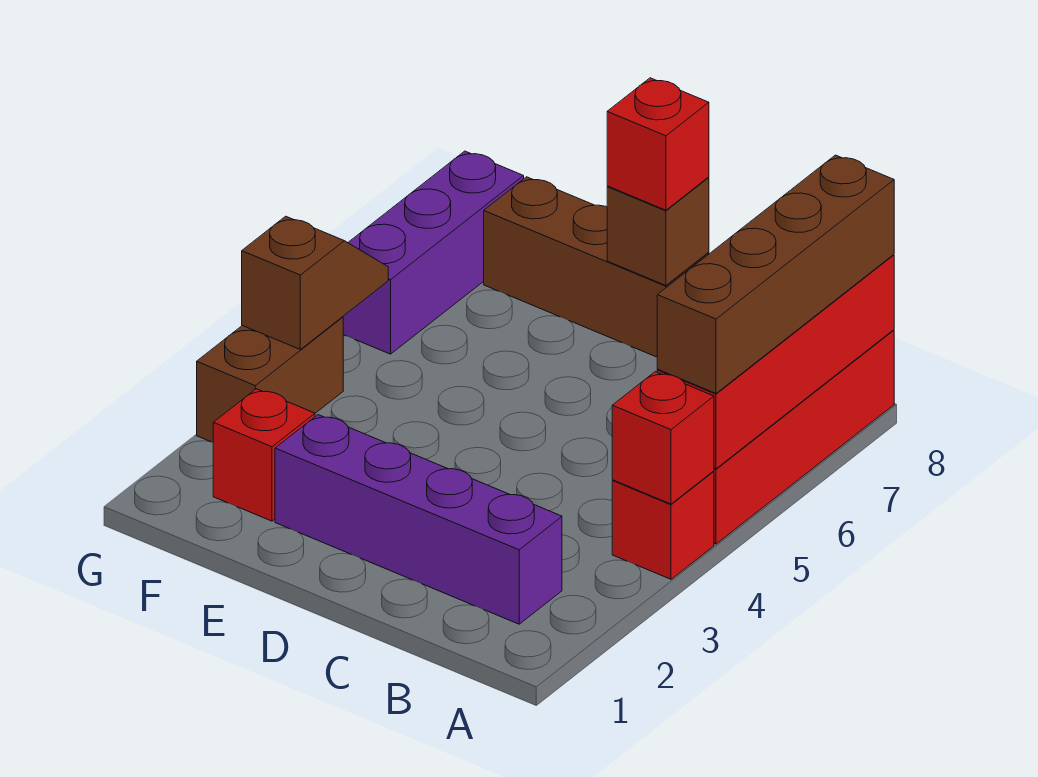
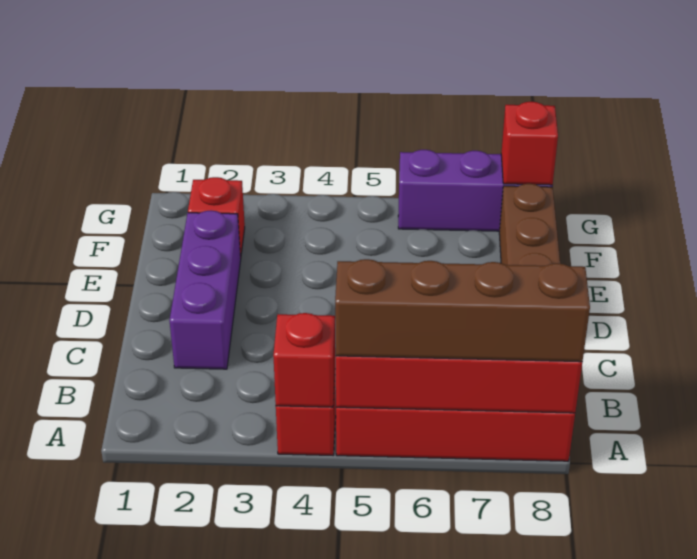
purple brick B2:E2 level 1 -> purple brick C2:E2 level 1
brown brick D8 level 2 -> none
red brick D8 level 3 -> red brick G8 level 2
brown brick G3:G4 level 1 -> none
brown slope G4:G5 level 2 top 4 -> none

